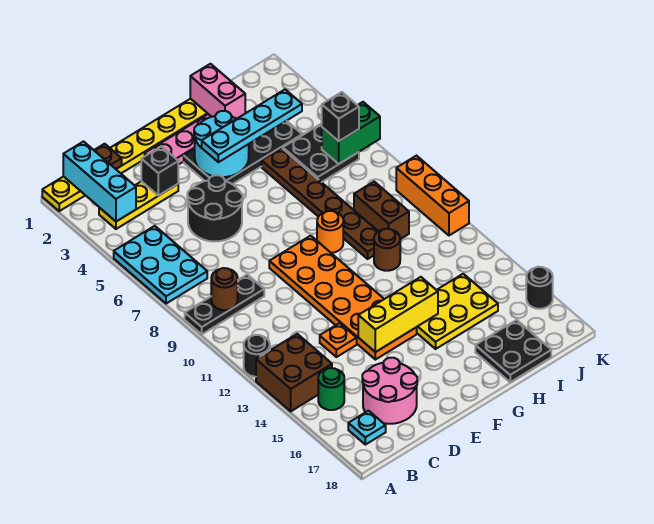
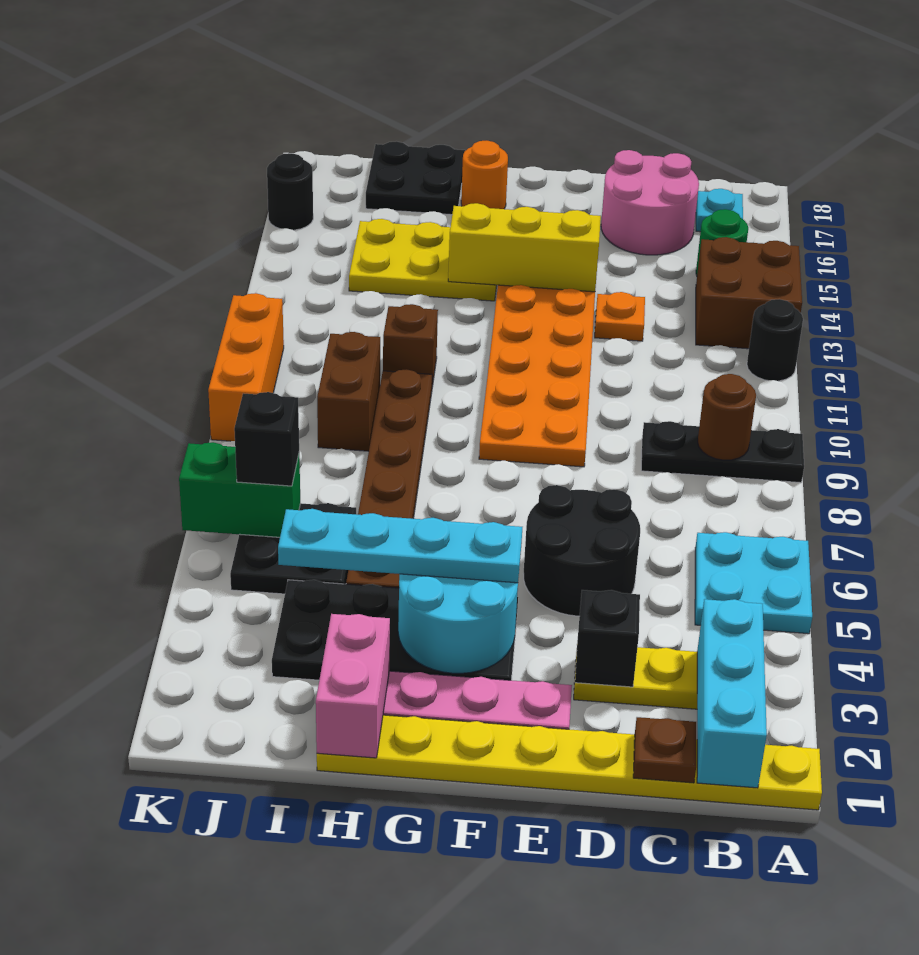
cyan plate A5:B7 level 1 -> cyan plate A5:B6 level 1
orange round brick G9 level 1 -> orange round brick G17 level 1
brown round brick H11 level 1 -> brown brick H11 level 1

